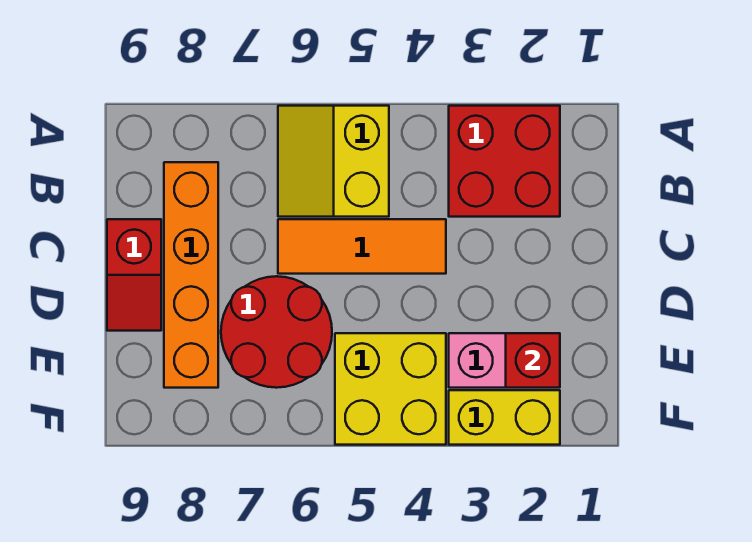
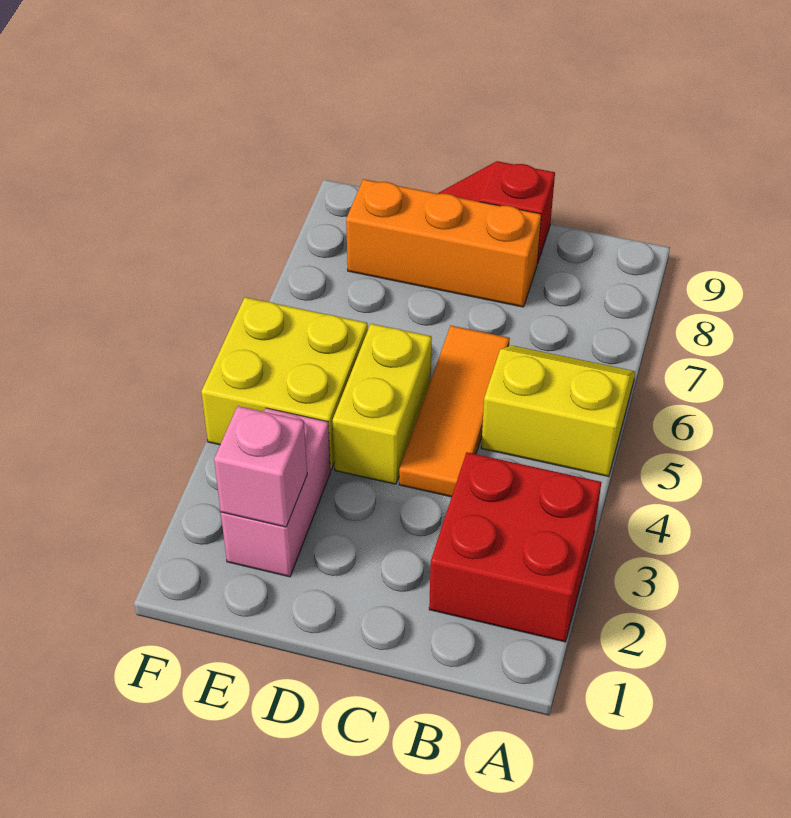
orange brick B8:E8 level 1 -> orange brick C8:E8 level 1
red round brick D6:E7 level 1 -> none
red brick E2 level 2 -> pink brick E2 level 2
yellow brick F2:F3 level 1 -> yellow brick D4:D5 level 1

